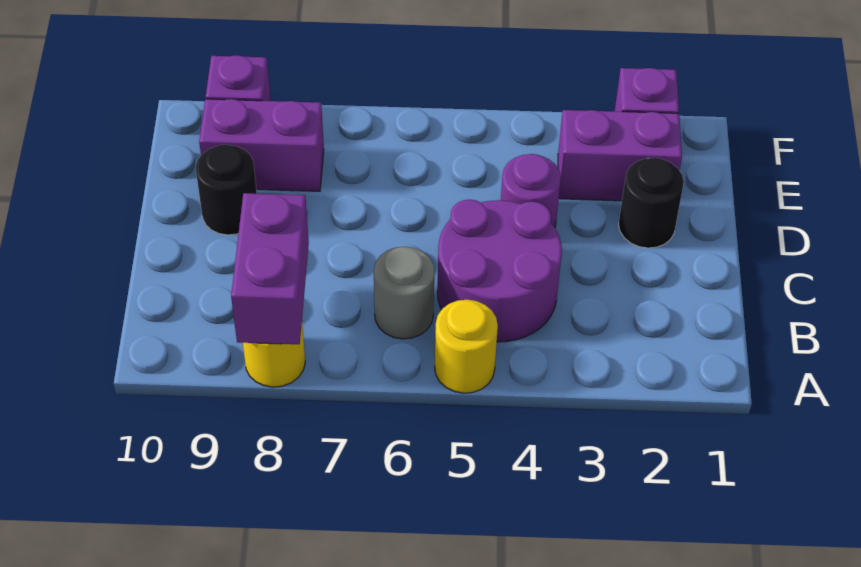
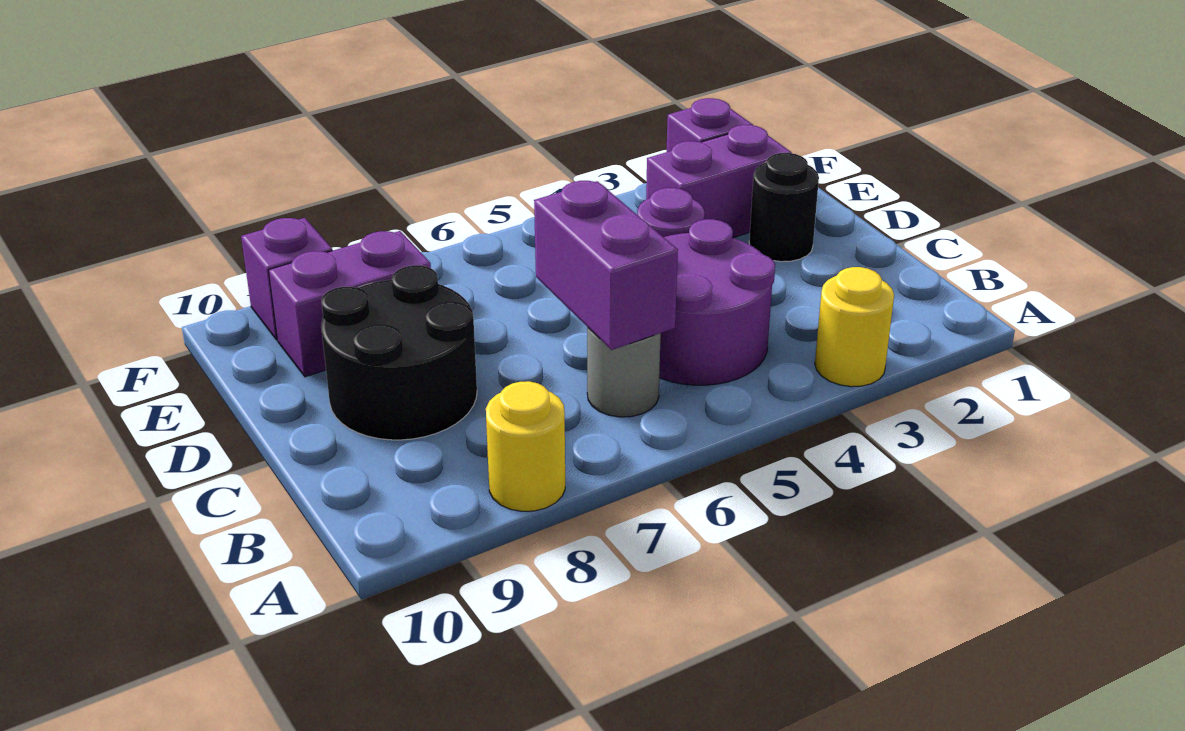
yellow round brick A5 level 1 -> yellow round brick A3 level 1
purple brick A8:B8 level 2 -> purple brick B6:C6 level 2
black round brick D9 level 1 -> black round brick C8:D9 level 1

